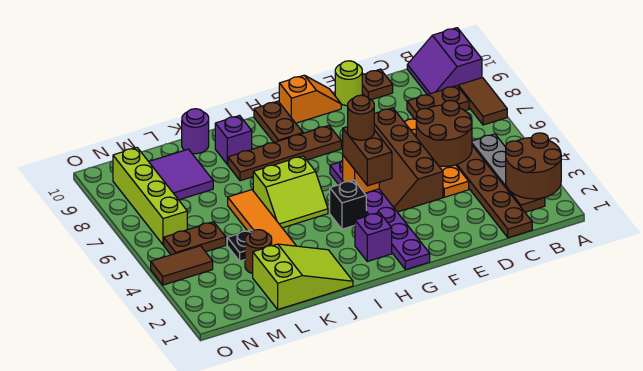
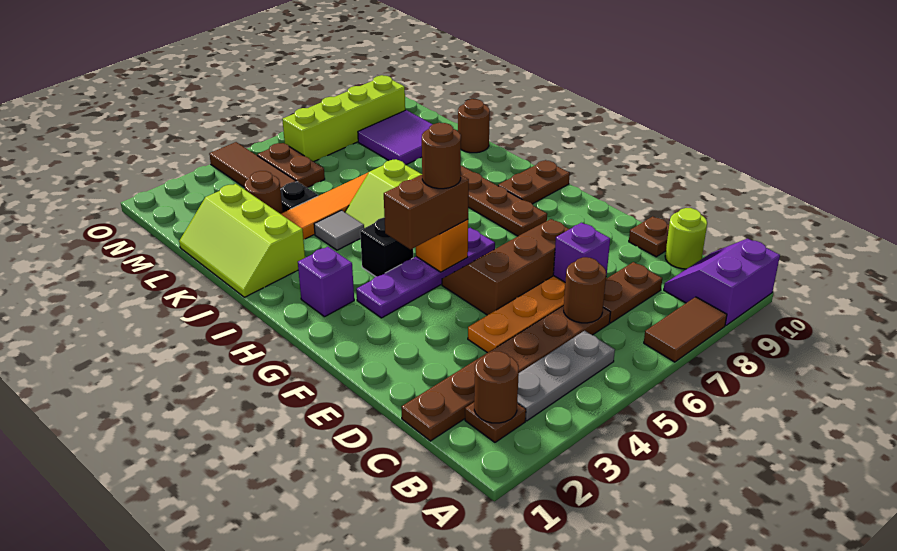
brown round brick A2:B3 level 2 -> brown round brick B2 level 2
brown plate B8:C8 level 1 -> brown plate C7:C8 level 1
brown round brick C5:D6 level 2 -> brown round brick C6 level 2
brown slope E4:F7 level 1 top E -> brown slope E5:F7 level 1 top E
lime round brick E10 level 1 -> lime round brick C10 level 1
orange slope F10:G10 level 1 top G -> none
purple plate G1:G6 level 1 -> purple plate G3:G6 level 1
lime slope J1:L2 level 1 top L -> lime slope J1:L2 level 1 top 2
none -> grey tile J4 level 1
purple brick J9 level 1 -> purple brick D7 level 2
purple round brick K10 level 1 -> brown round brick K10 level 1
brown tile N4:O4 level 1 -> brown tile M4:O4 level 1

